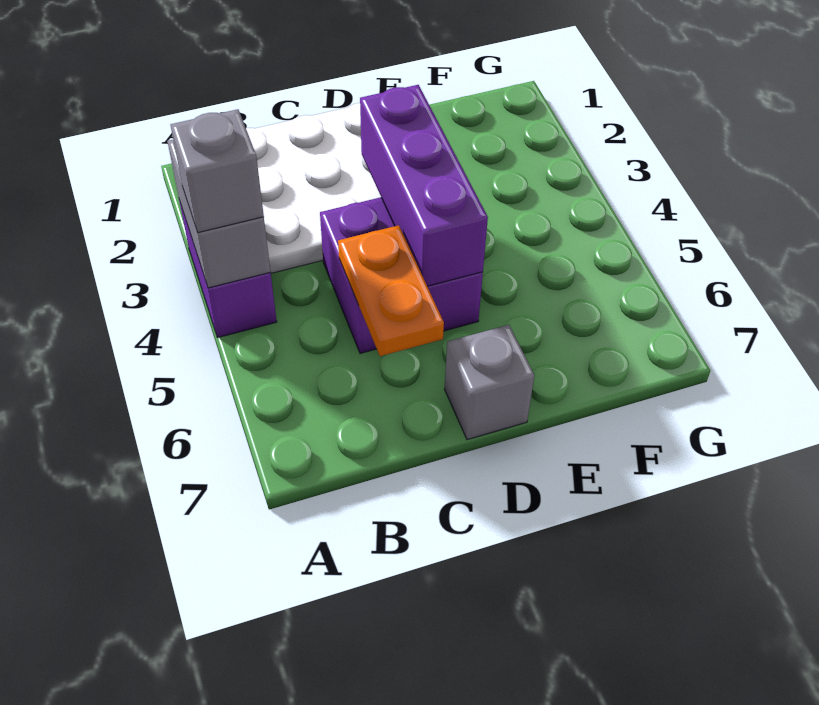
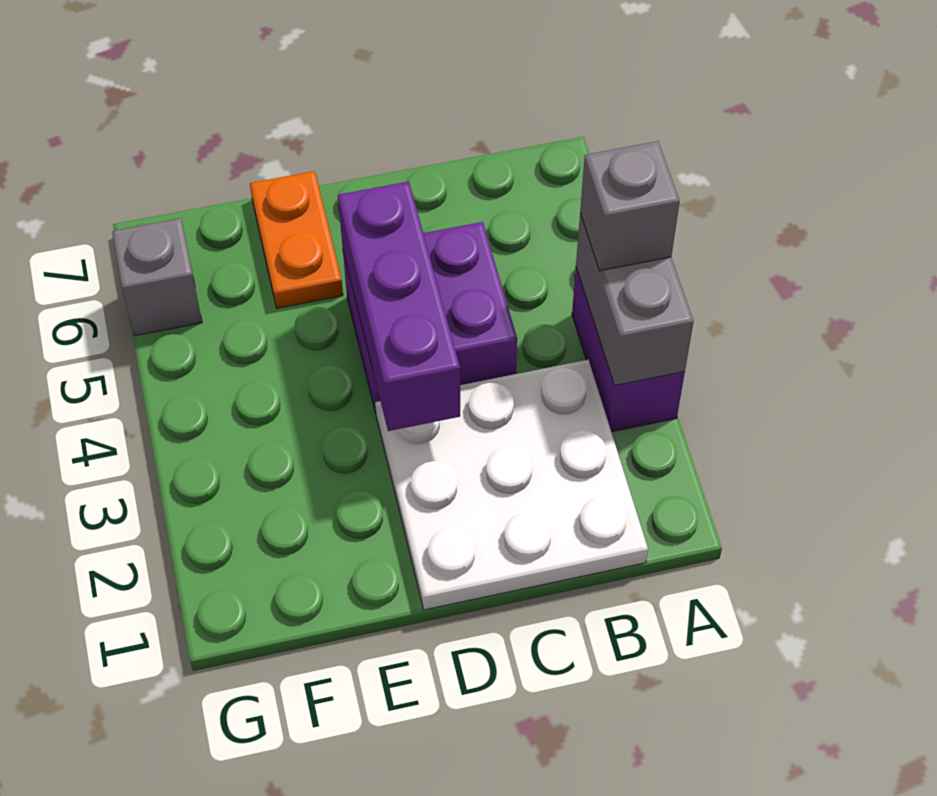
orange plate C5:C6 level 2 -> orange plate E6:E7 level 1
grey brick D7 level 1 -> grey brick G6 level 1

